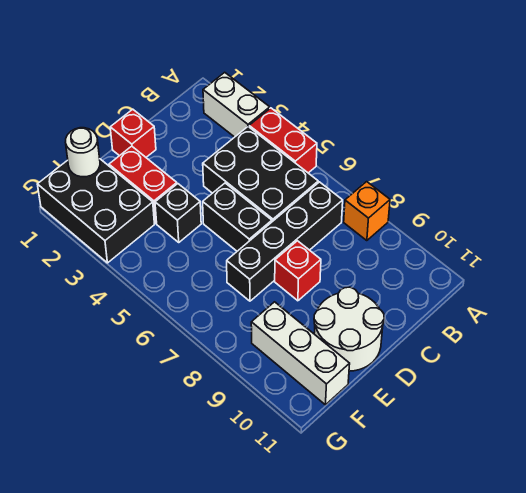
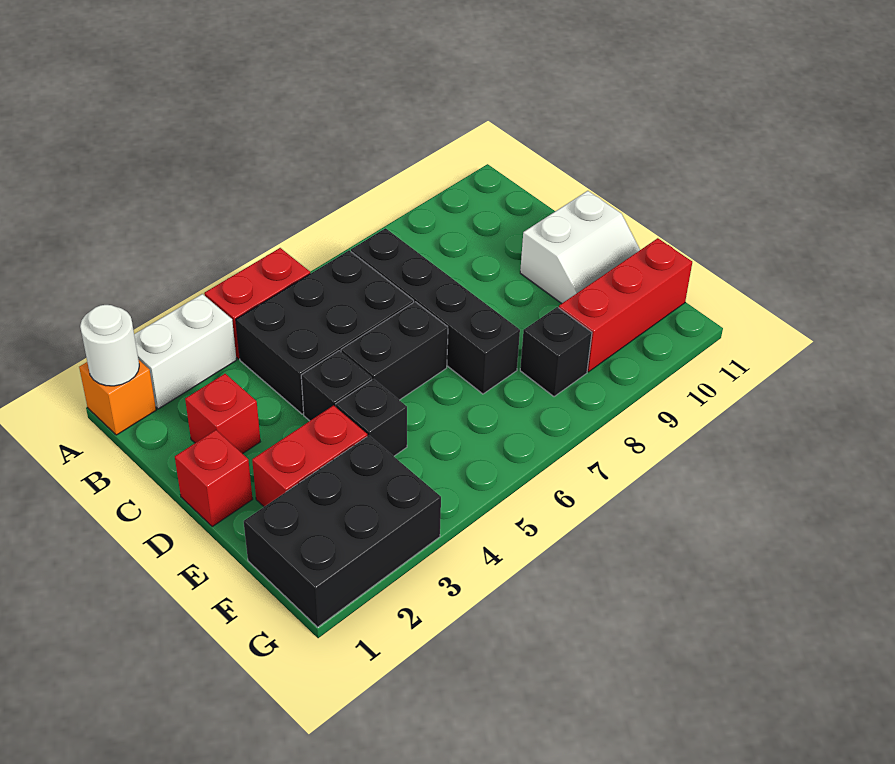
orange brick A8 level 1 -> orange brick A1 level 1
none -> black brick D4 level 1
red brick D8 level 1 -> red brick C2 level 1
white round brick D10:E11 level 1 -> white slope D10:E11 level 1 top D
white round brick F1 level 2 -> white round brick A1 level 2
none -> black brick F8 level 1
white brick F9:F11 level 1 -> red brick F9:F11 level 1

